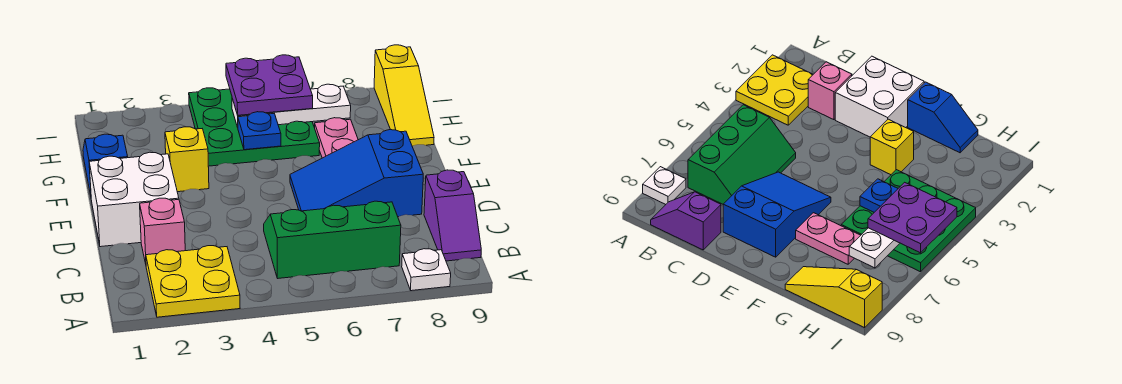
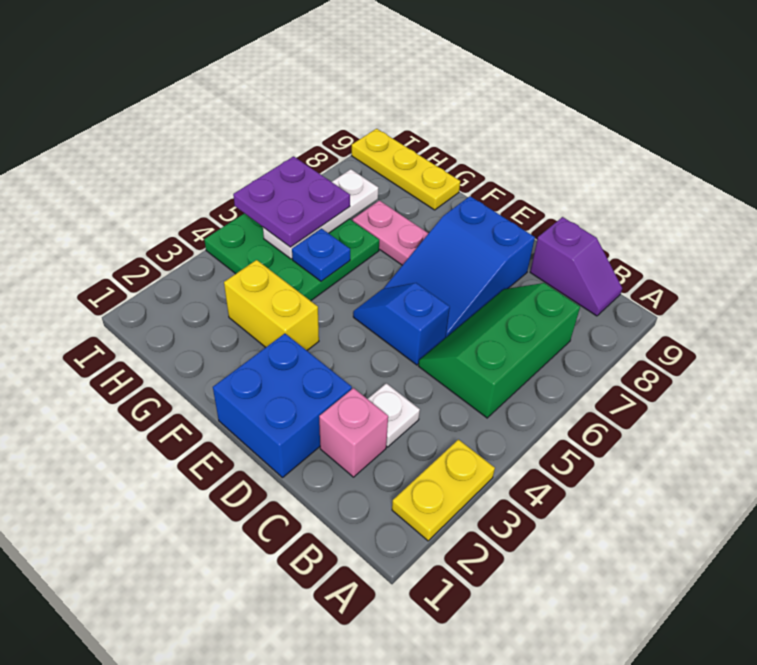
yellow plate A2:B3 level 1 -> yellow plate A2:A3 level 1
white plate A8 level 1 -> white plate C3 level 1
white brick D1:E2 level 1 -> blue brick D1:E2 level 1
blue slope F1:G1 level 1 top F -> blue slope D5:E5 level 1 top D
yellow brick F3 level 1 -> yellow brick F3:G3 level 1
yellow slope G9:I9 level 1 top I -> yellow plate G9:I9 level 1

